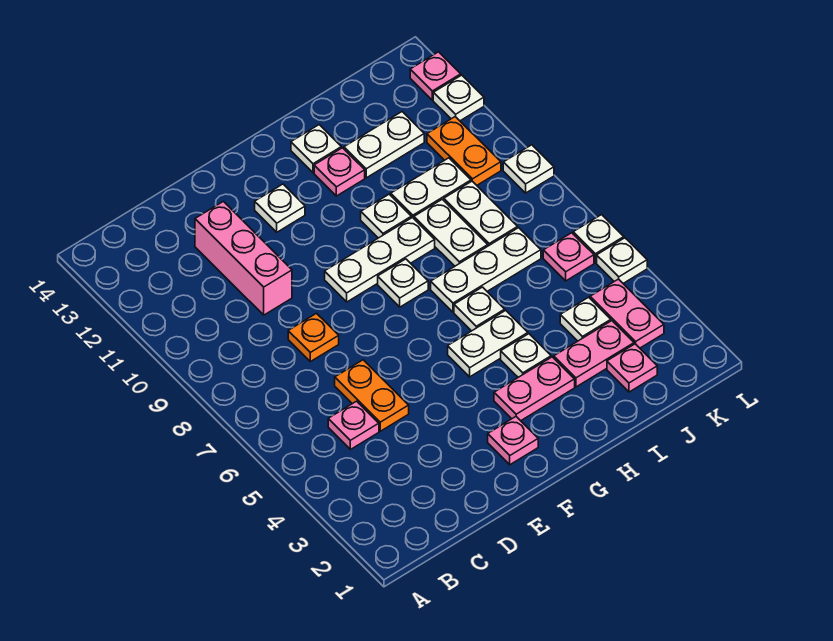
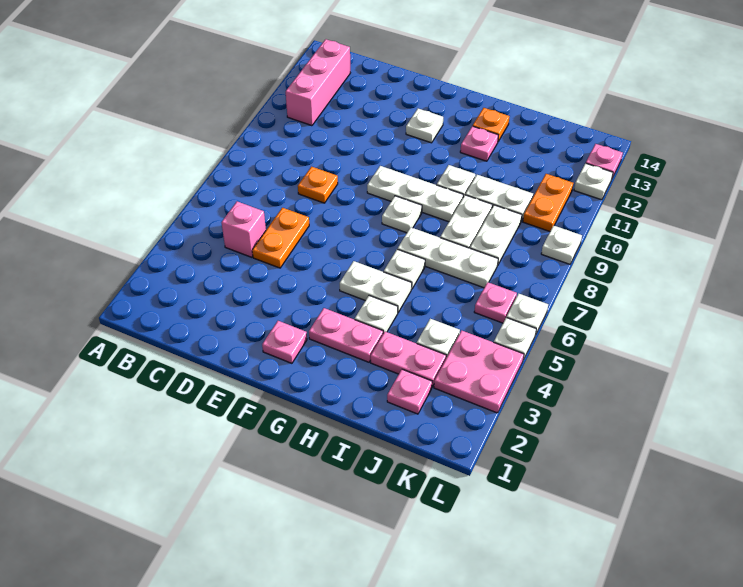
pink plate C5 level 1 -> pink brick C5 level 1
pink brick D10:D12 level 1 -> pink brick B11:B13 level 1
white plate H13 level 1 -> orange plate H13 level 1
white plate I12:J12 level 1 -> none
pink plate K3:K4 level 1 -> pink plate K3:L4 level 1

